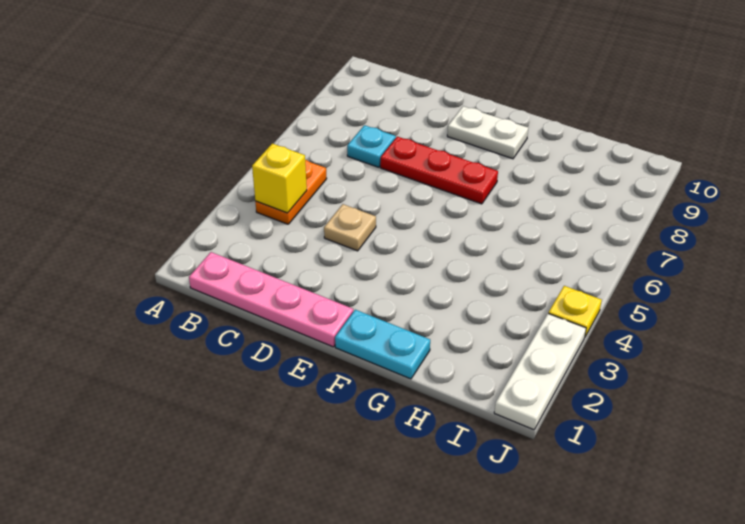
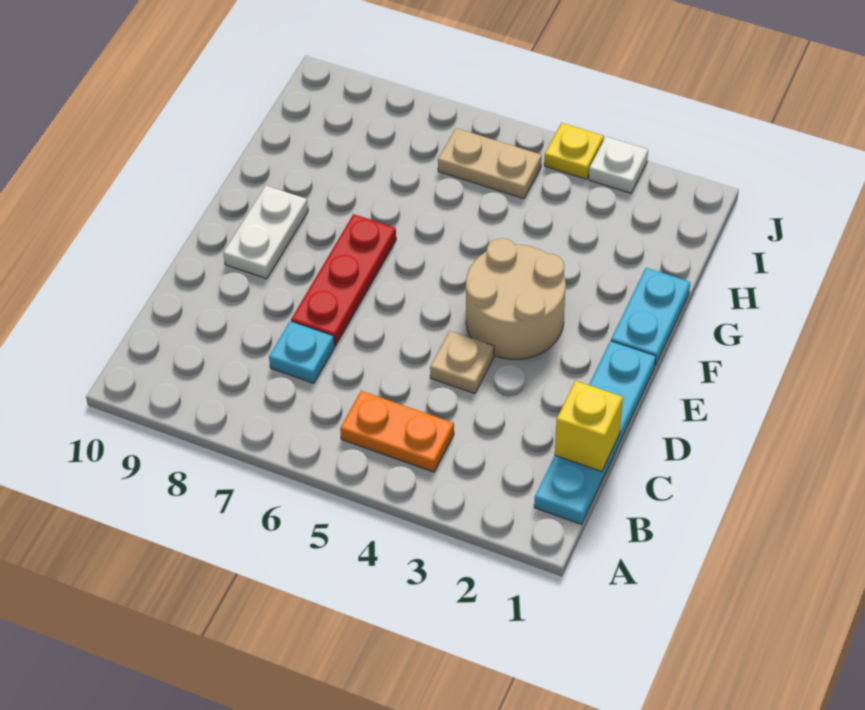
pink plate B1:E1 level 1 -> cyan plate B1:E1 level 1
yellow brick B4 level 2 -> yellow brick C1 level 2
none -> tan round brick E3:F4 level 1
none -> tan plate I5:I6 level 1
white plate J1:J3 level 1 -> white plate J3 level 1

